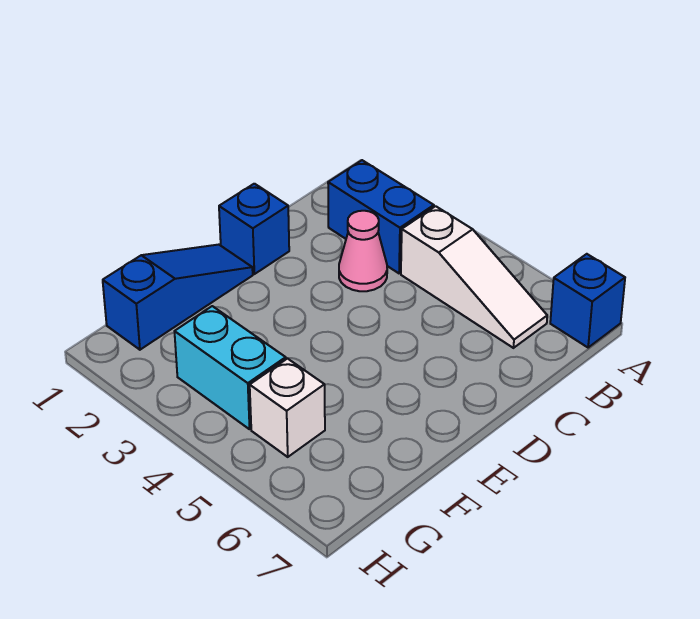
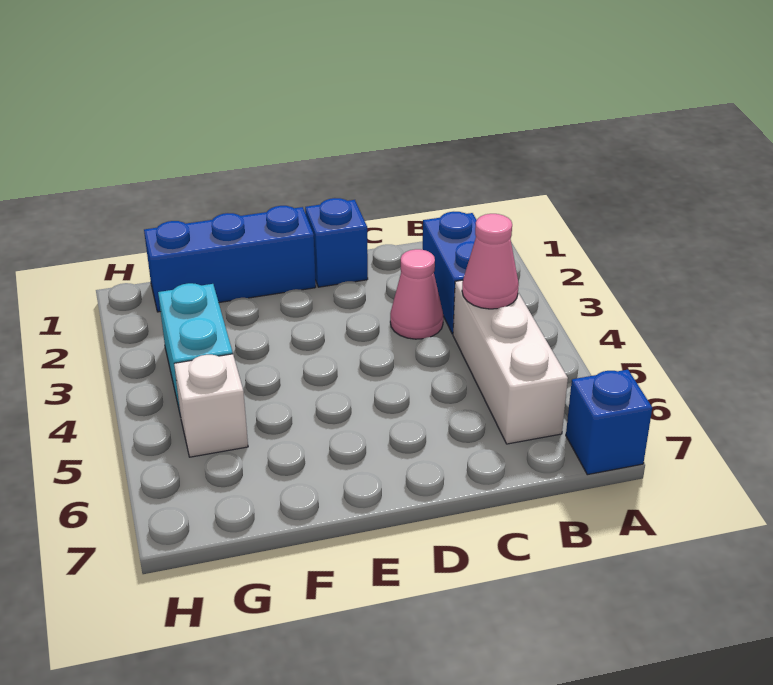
white slope B4:B6 level 1 top 4 -> white brick B4:B6 level 1
none -> pink cone B4 level 2
blue slope E1:G1 level 1 top G -> blue brick E1:G1 level 1

